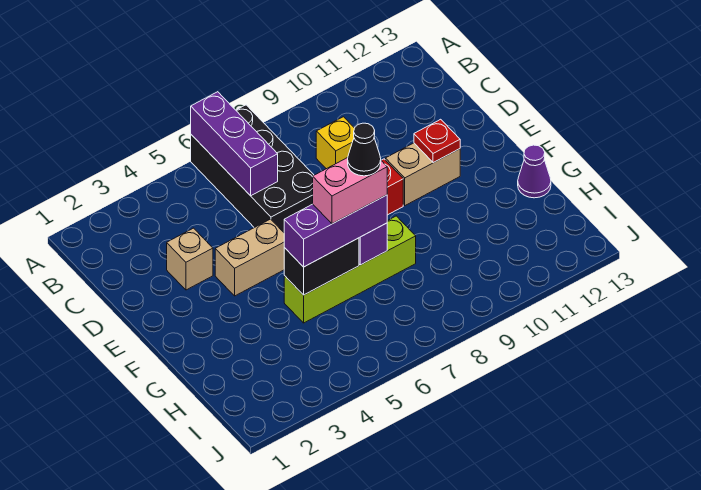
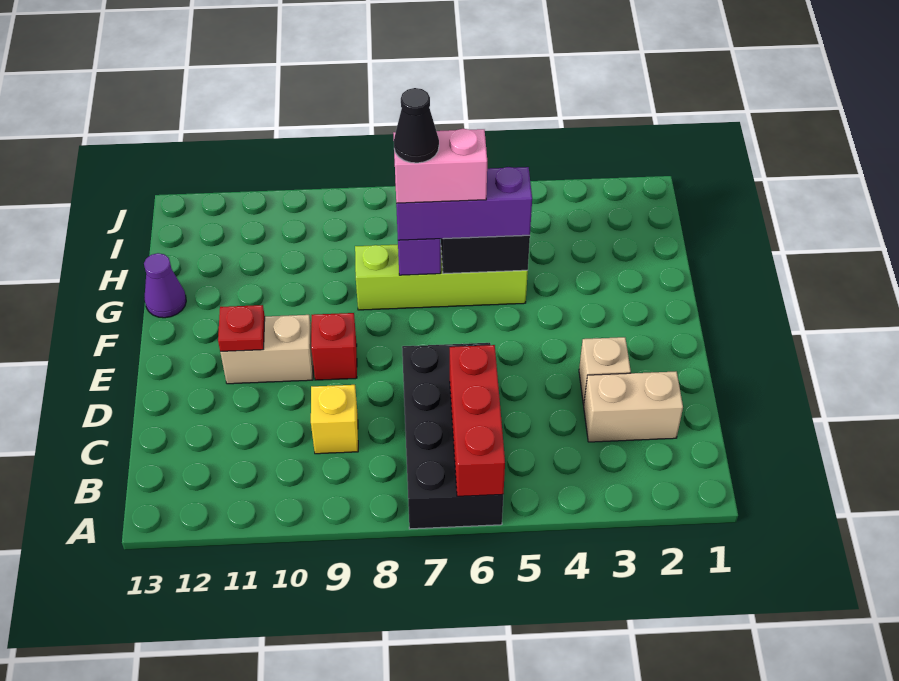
purple brick A6:C6 level 2 -> red brick A6:C6 level 2
tan brick E4:E5 level 1 -> tan brick C2:C3 level 1

